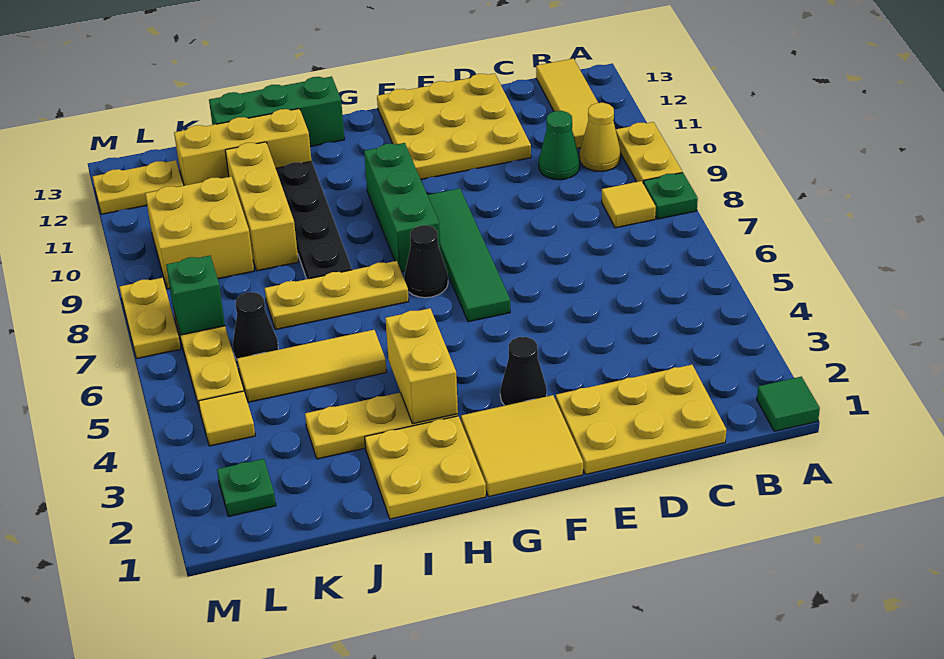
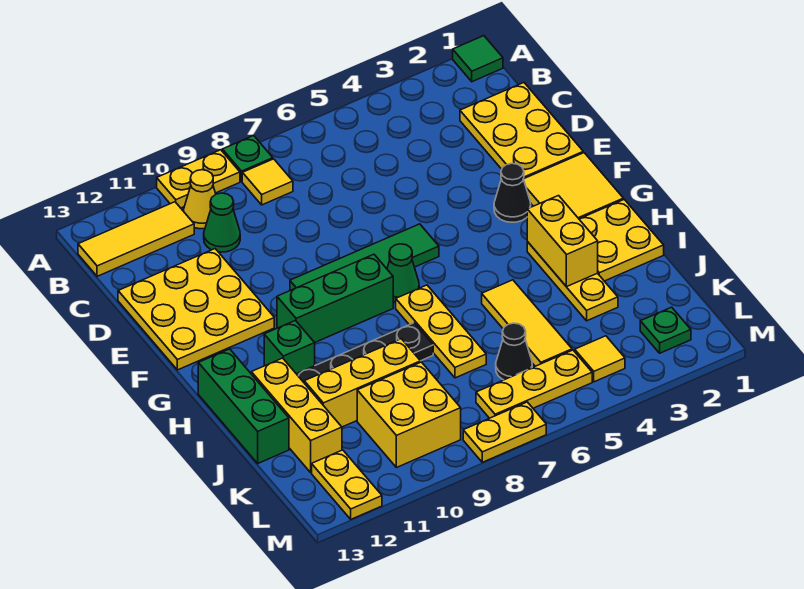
black cone G7 level 1 -> green cone G7 level 1
yellow brick H3:H4 level 2 -> yellow brick H3:I3 level 2
green brick L7 level 2 -> green brick H11 level 1

